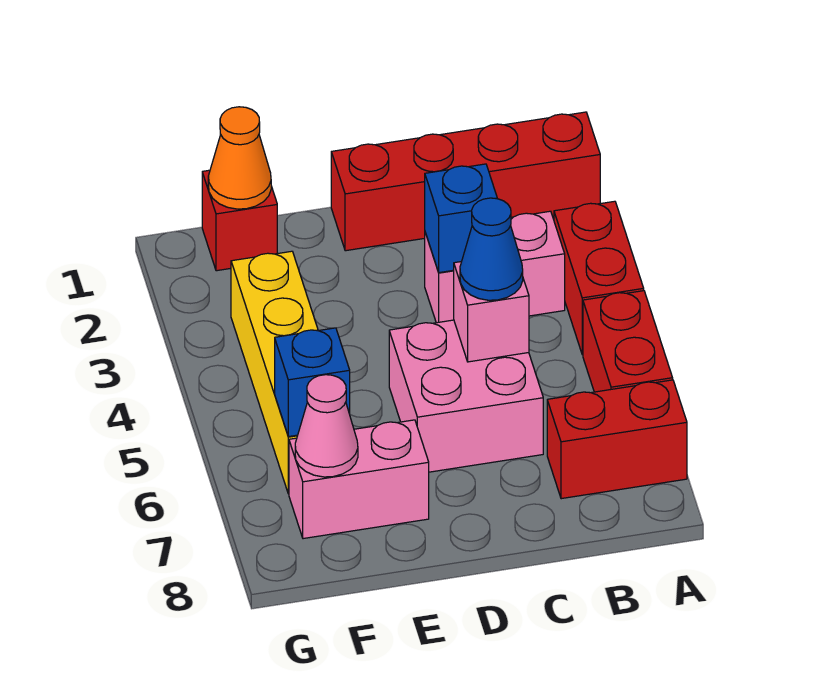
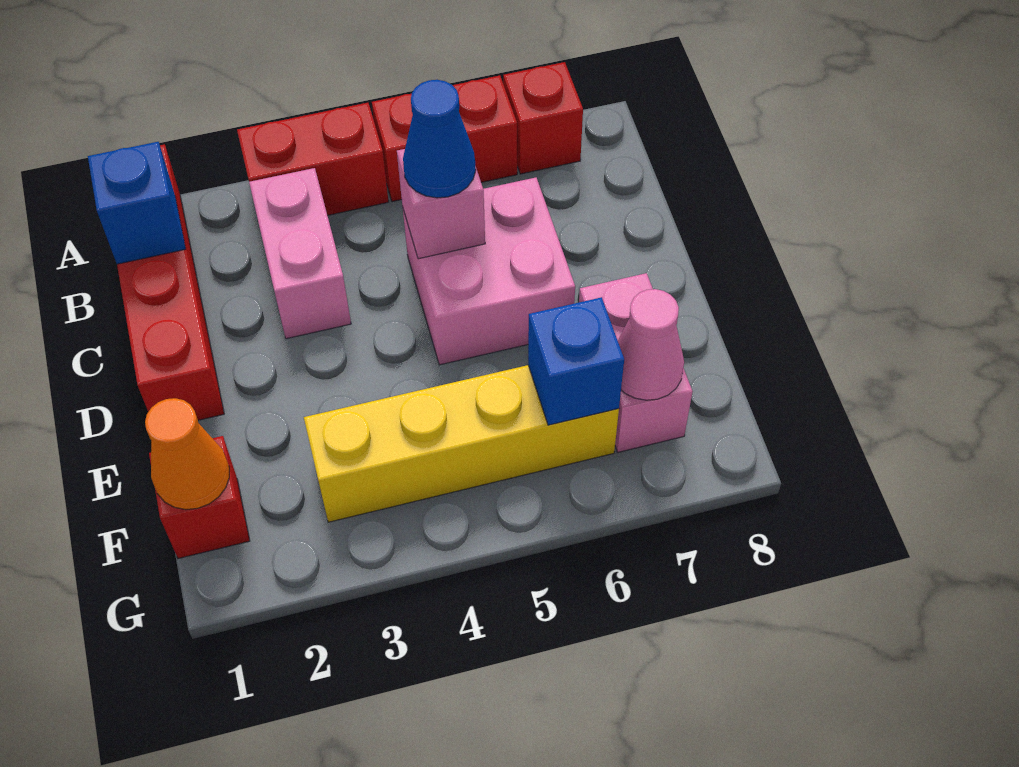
red brick A7:B7 level 1 -> red brick A7 level 1
blue brick C3 level 2 -> blue brick B1 level 2

